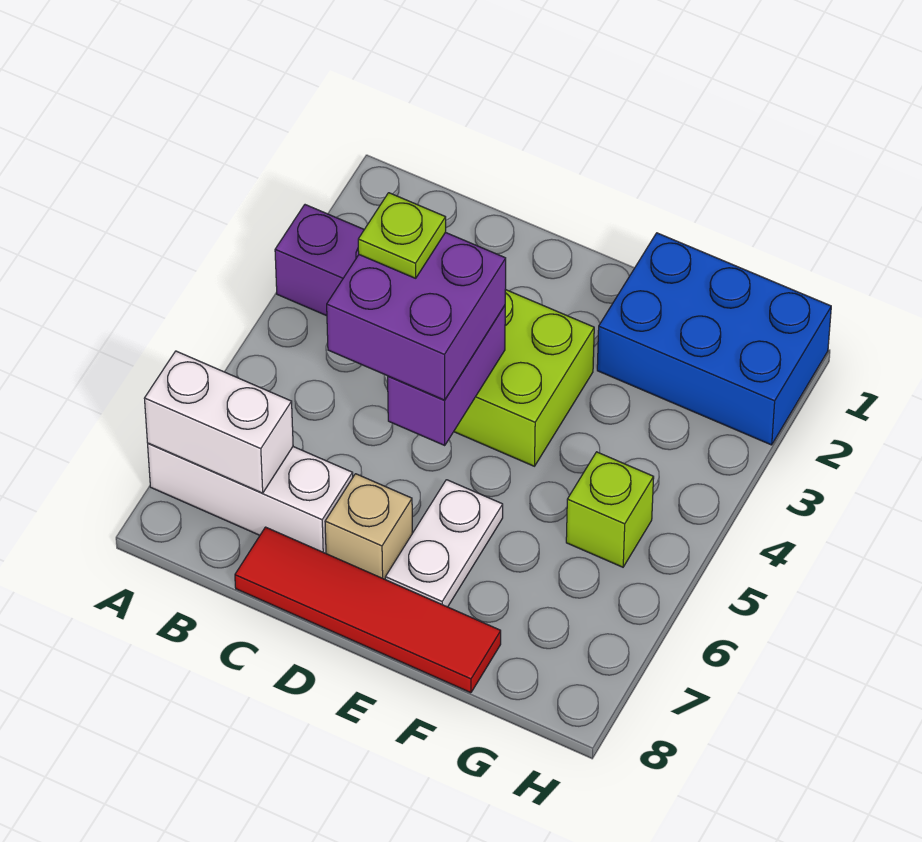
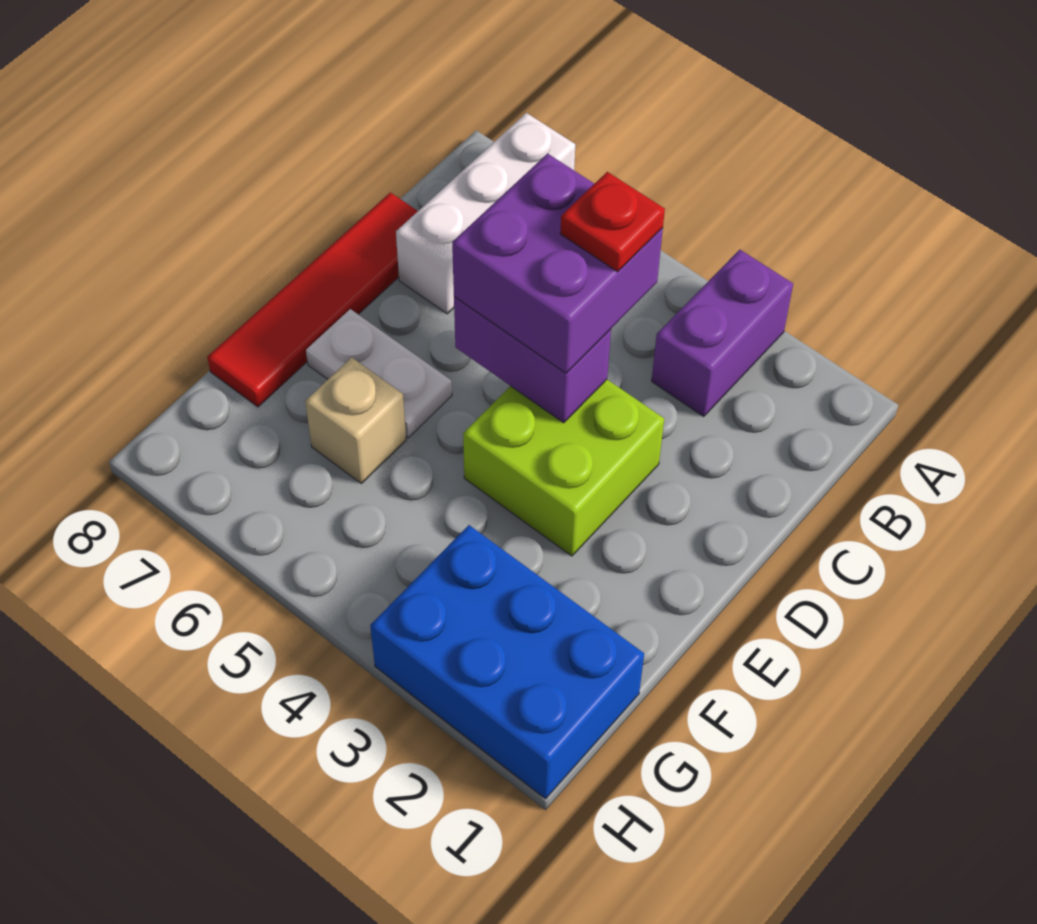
white brick A7:B7 level 2 -> none
lime plate C4 level 4 -> red plate C4 level 4
tan brick D7 level 1 -> tan brick F6 level 1
blue brick F1:H2 level 1 -> blue brick G1:H3 level 1
lime brick G5 level 1 -> none

